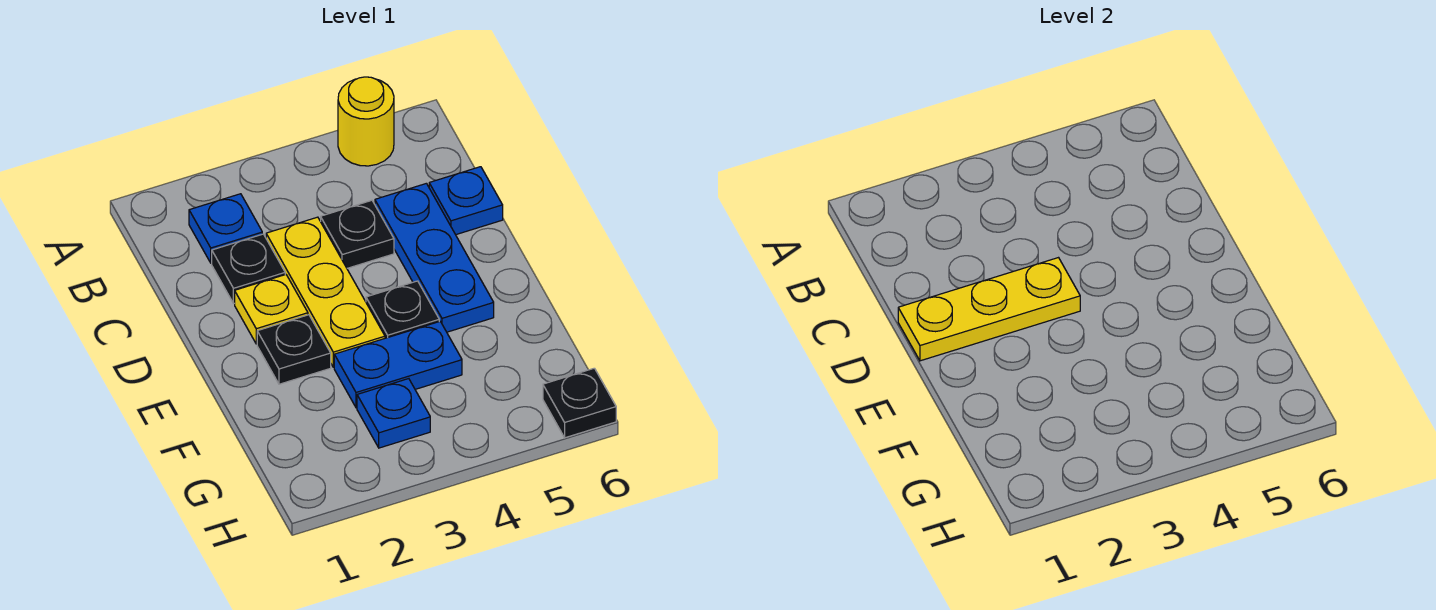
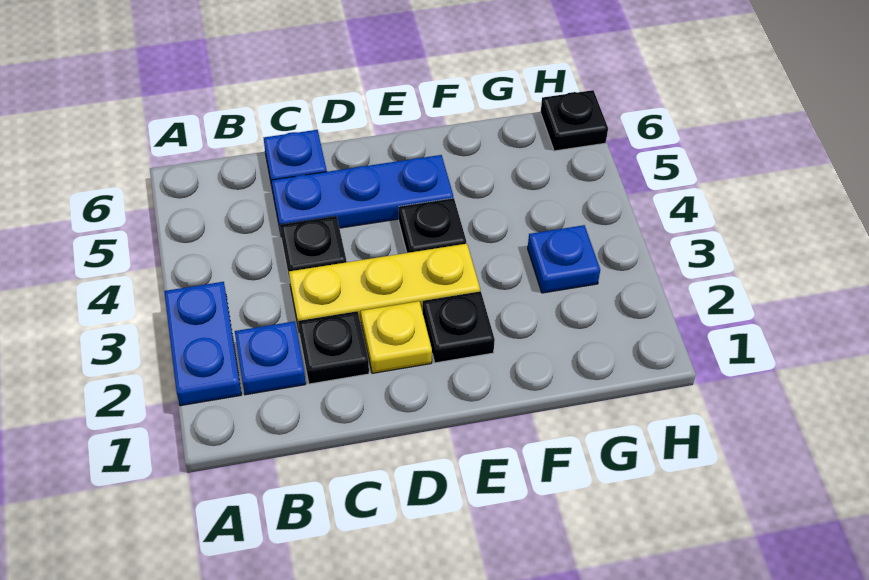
yellow round brick A5 level 1 -> none
yellow plate D1:D3 level 2 -> none
blue plate F3:F4 level 1 -> blue plate A2:A3 level 1

